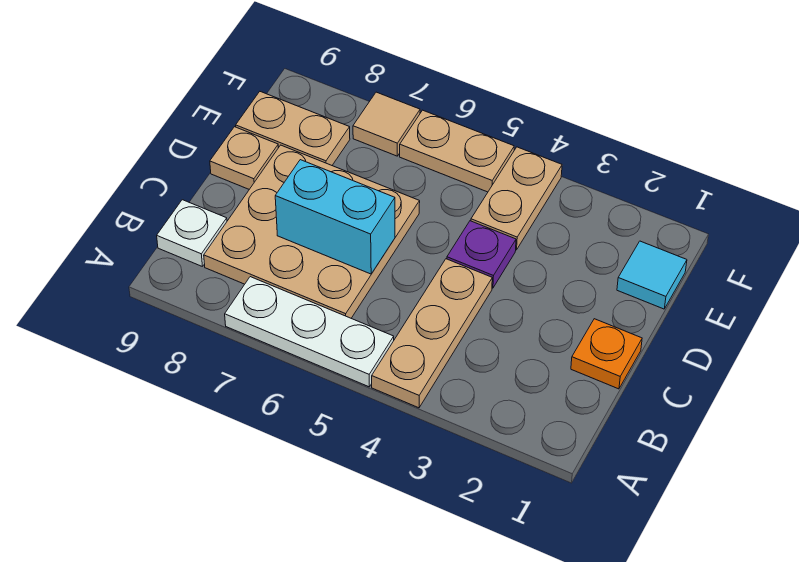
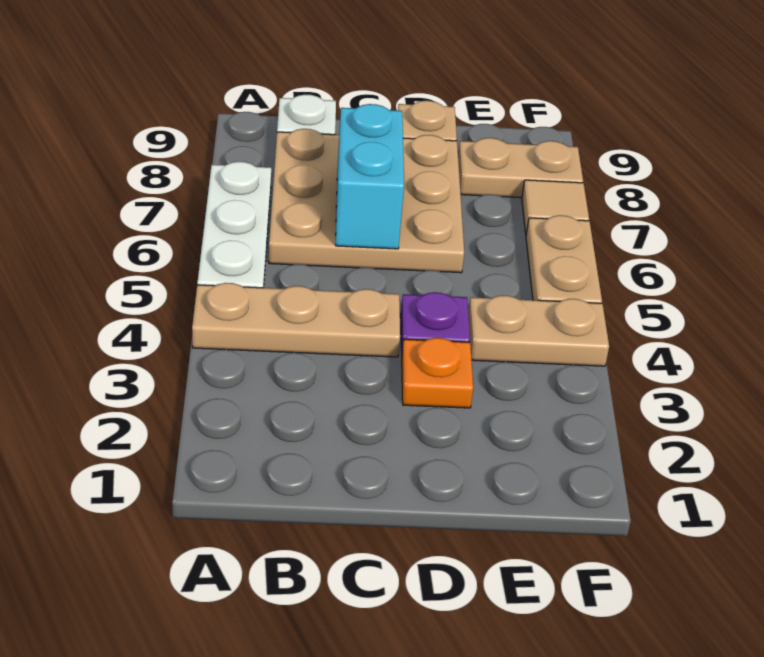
orange plate C1 level 1 -> orange plate D3 level 1
cyan tile E1 level 1 -> none
tan plate E8:E9 level 1 -> tan plate E8:F8 level 1

